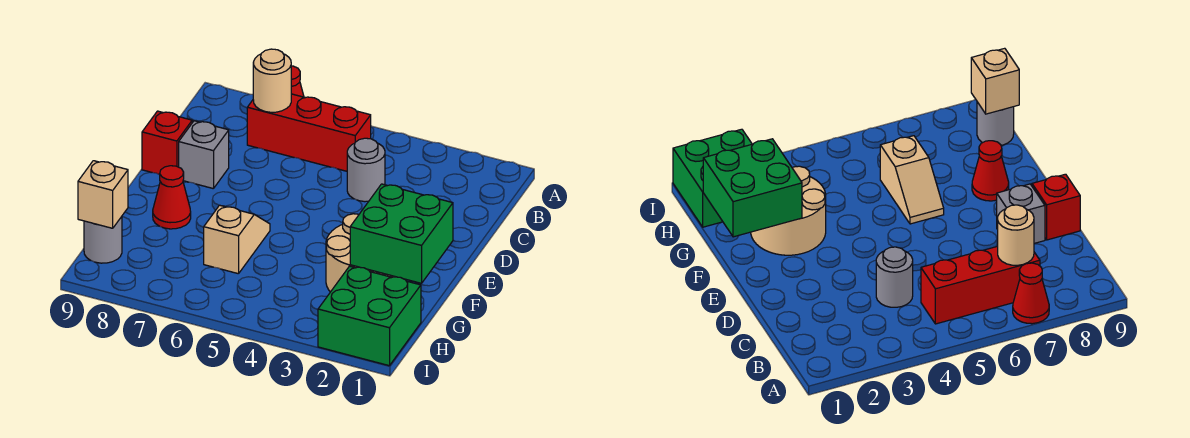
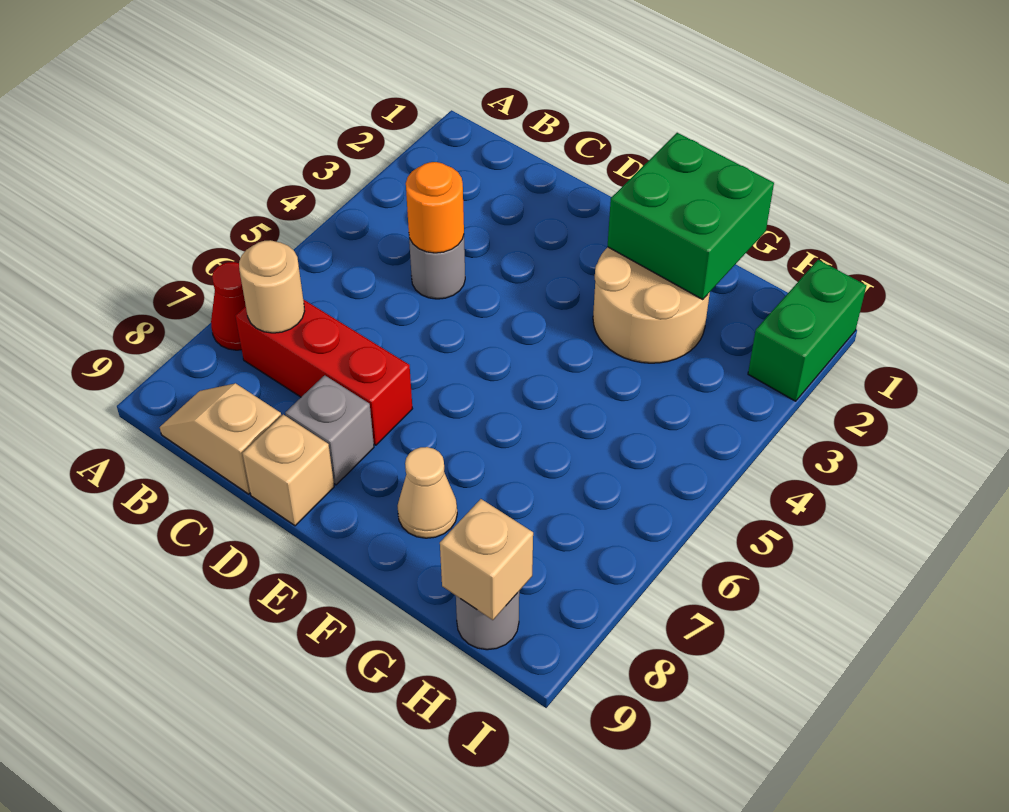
red brick B5:B7 level 1 -> red brick B7:D7 level 1
none -> orange round brick C4 level 2
red brick D9 level 1 -> tan brick D9 level 1
tan slope F6:G6 level 1 top G -> tan slope B9:C9 level 1 top C
red cone F8 level 1 -> tan cone F8 level 1
green brick H1:I2 level 1 -> green brick I1:I2 level 1

